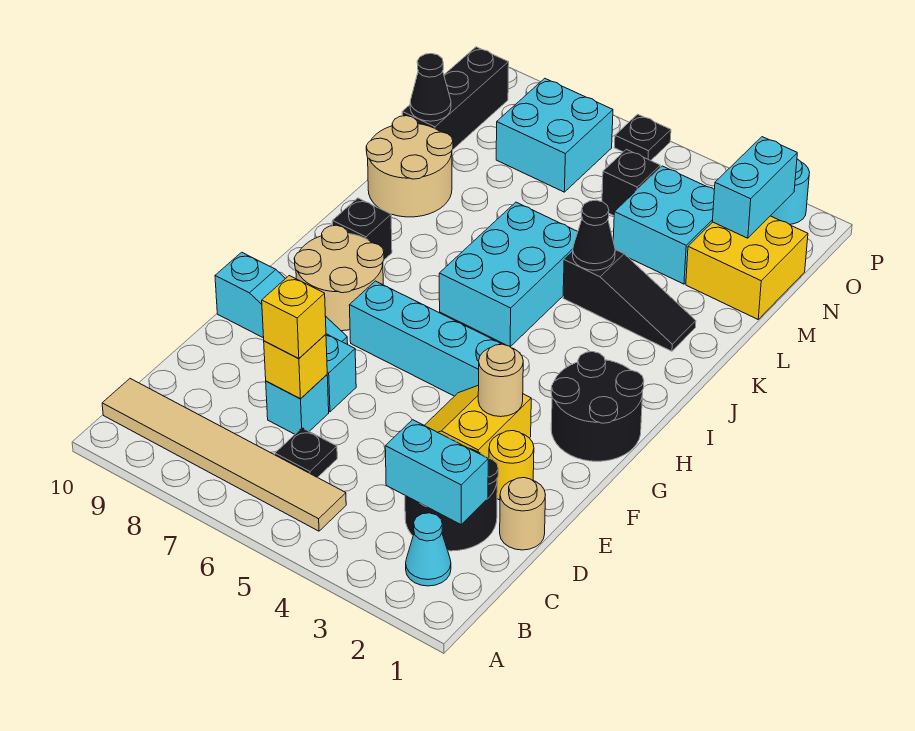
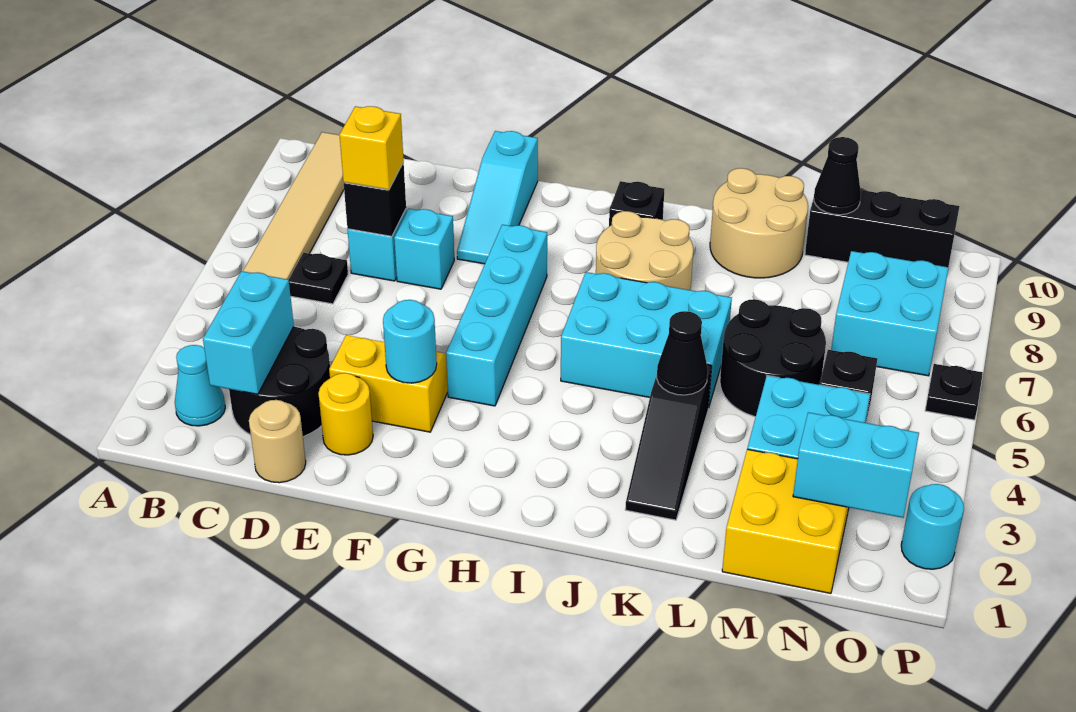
yellow brick D7 level 2 -> black brick D7 level 2
tan round brick F3 level 2 -> cyan round brick F3 level 2
black round brick G1:H2 level 1 -> black round brick L5:M6 level 1
tan round brick G8:H9 level 1 -> tan round brick I7:J8 level 1

